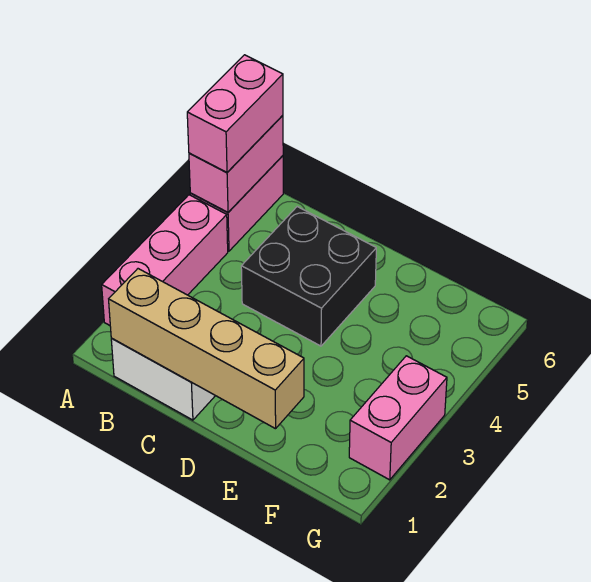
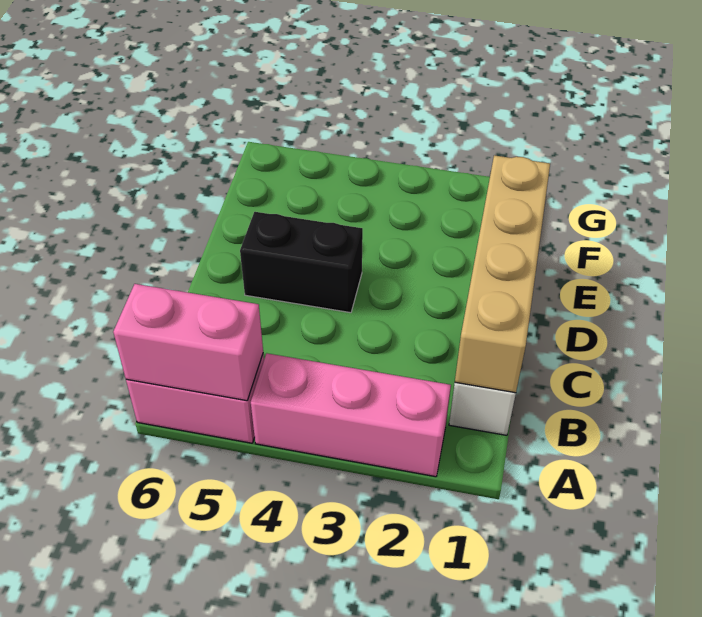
pink brick A5:A6 level 3 -> none
black brick C4:D5 level 1 -> black brick D4:D5 level 1
pink brick G2:G3 level 1 -> none

